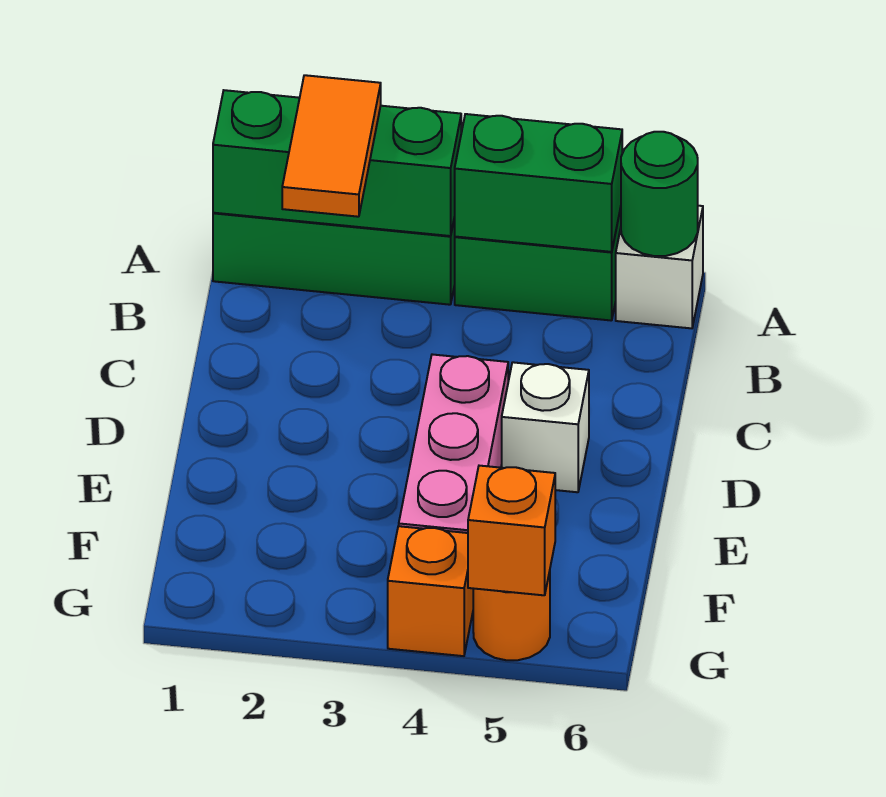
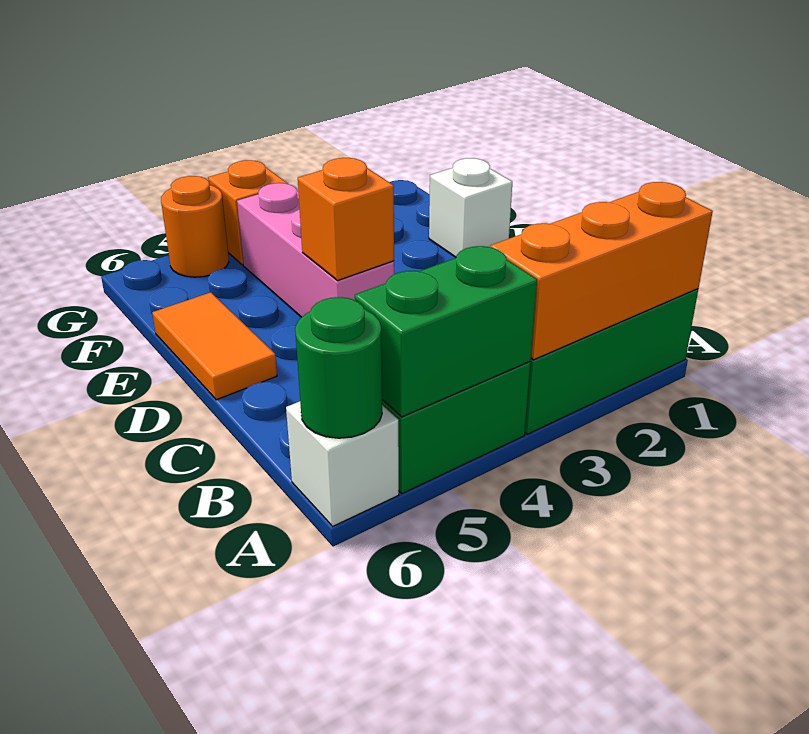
green brick A1:A3 level 2 -> orange brick A1:A3 level 2
orange tile A2:B2 level 3 -> orange tile D6:E6 level 1
white brick D5 level 1 -> white brick E1 level 1
orange brick G5 level 2 -> orange brick D4 level 2

